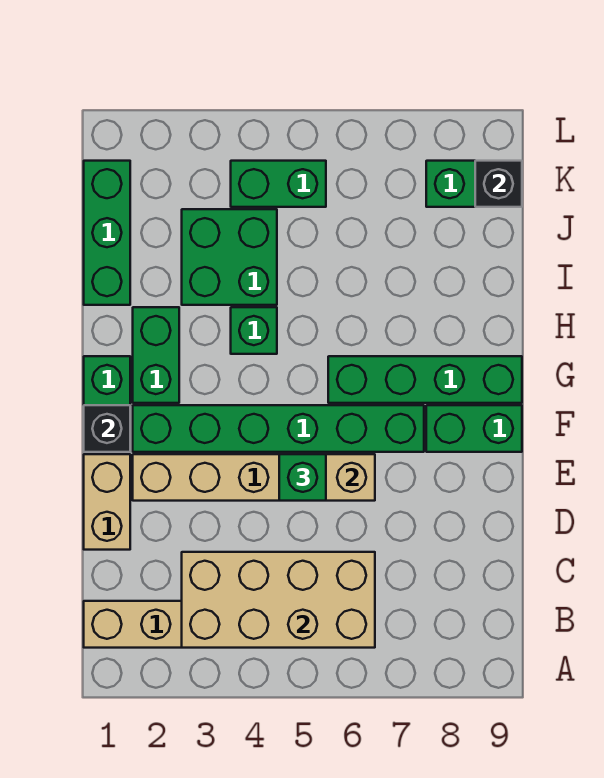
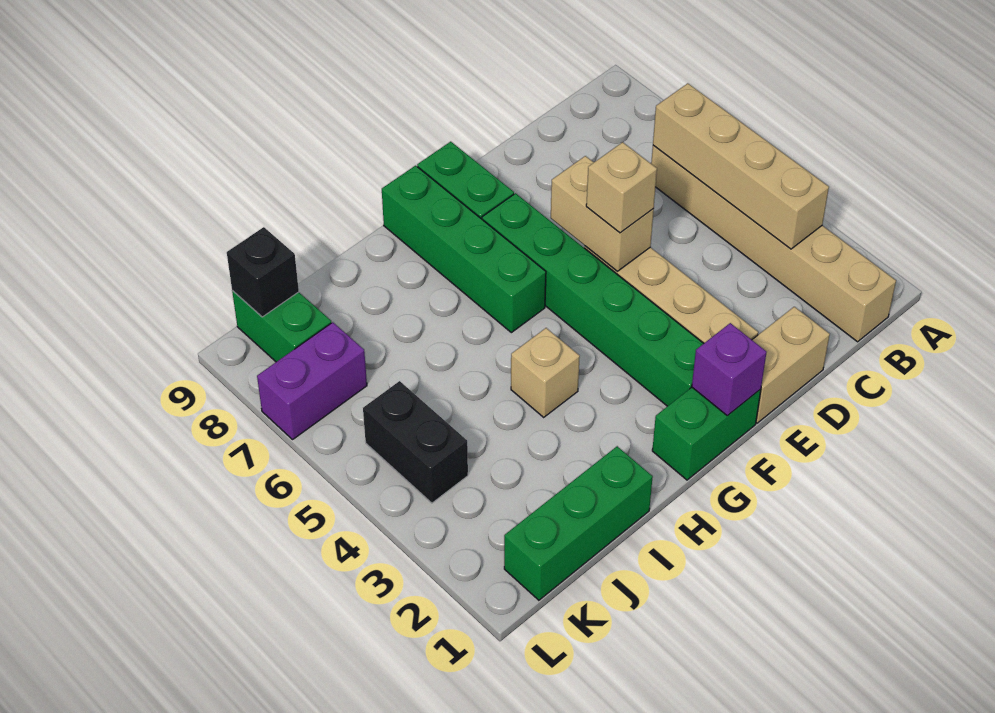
tan brick B3:C6 level 2 -> tan brick B3:B6 level 2
green brick E5 level 3 -> tan brick E5 level 3
black brick F1 level 2 -> purple brick F1 level 2
green brick G2:H2 level 1 -> none
green brick H4 level 1 -> tan brick H4 level 1
green brick I3:J4 level 1 -> none
green brick K4:K5 level 1 -> black brick K4:K5 level 1
none -> purple brick K7:L7 level 1

